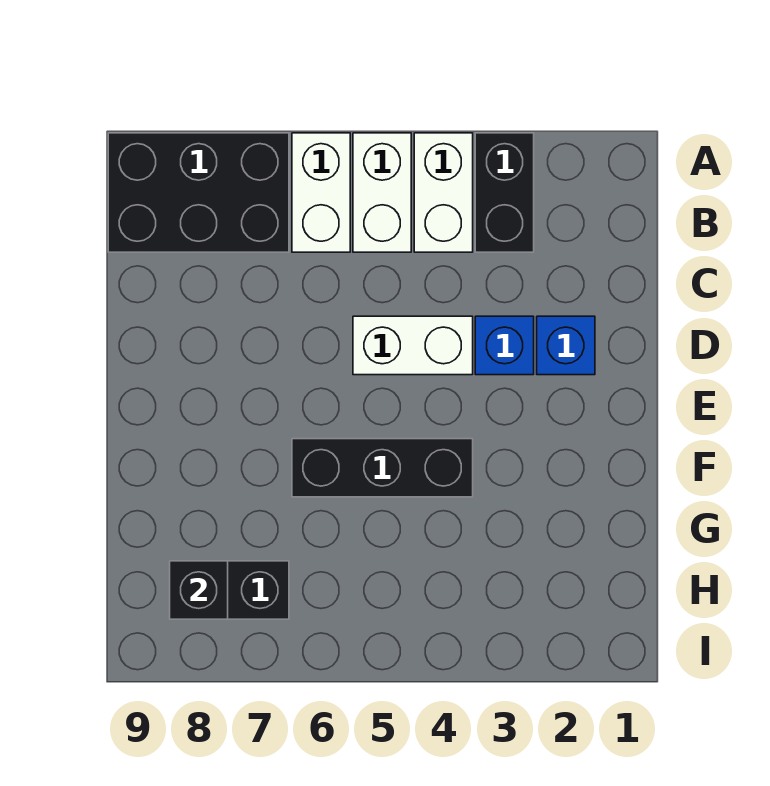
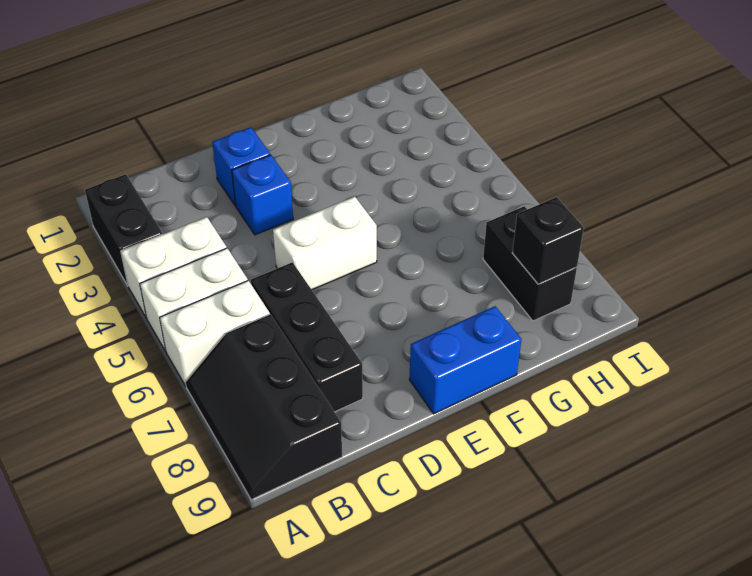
black brick A3:B3 level 1 -> black brick A2:A3 level 1
black brick A7:B9 level 1 -> black slope A7:B9 level 1 top B
white brick D4:D5 level 1 -> white brick D5:E5 level 1
none -> blue brick E9:F9 level 1
black brick F4:F6 level 1 -> black brick C6:C8 level 1

